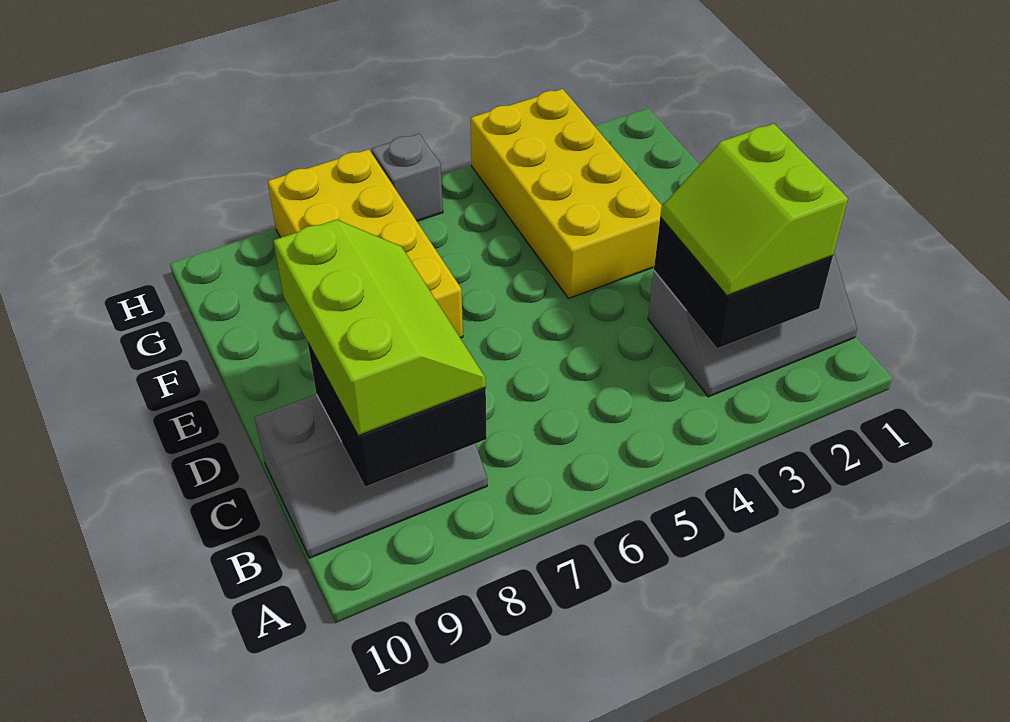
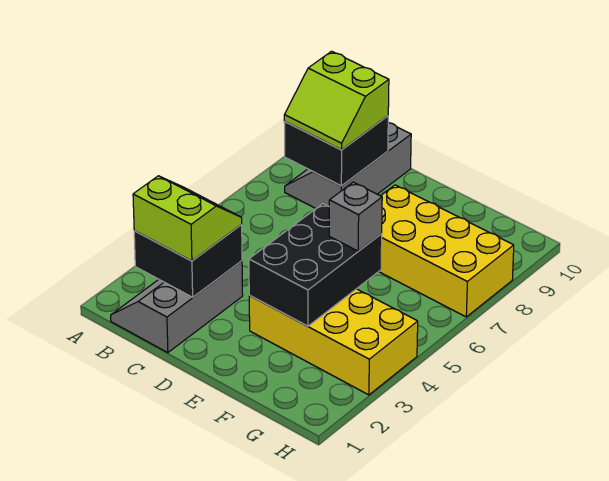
lime slope B8:D9 level 3 top 9 -> lime slope B8:C9 level 3 top 9
none -> black brick E3:F5 level 2
grey brick H6 level 1 -> grey brick F5 level 3

